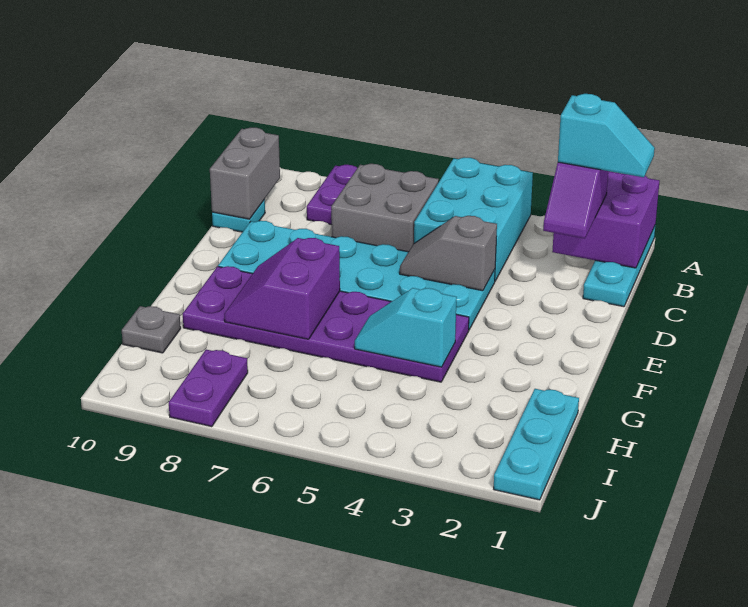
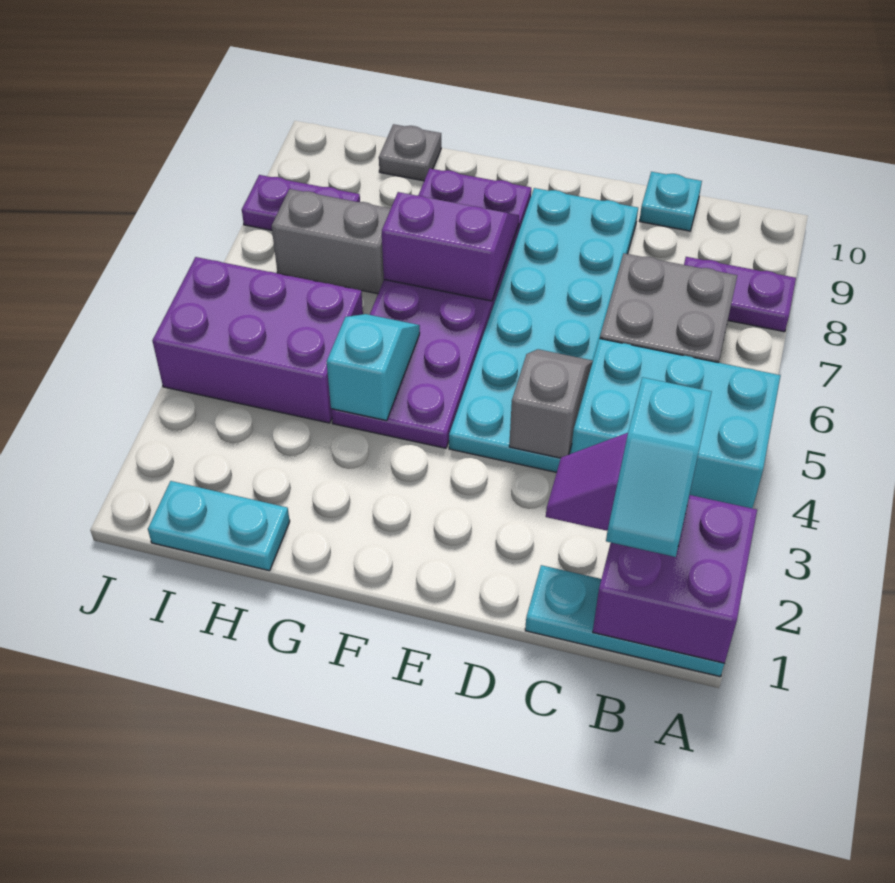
grey brick B10:C10 level 2 -> grey brick H7:I7 level 1
cyan plate H1:J1 level 1 -> cyan plate H1:I1 level 1
none -> purple brick H4:J5 level 1

